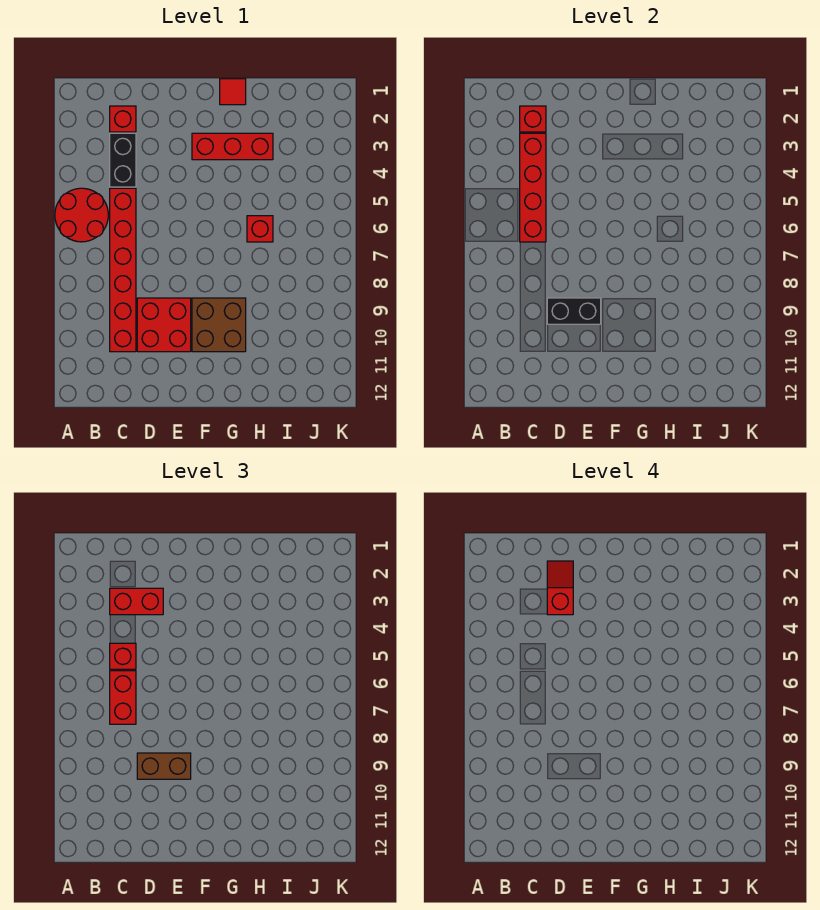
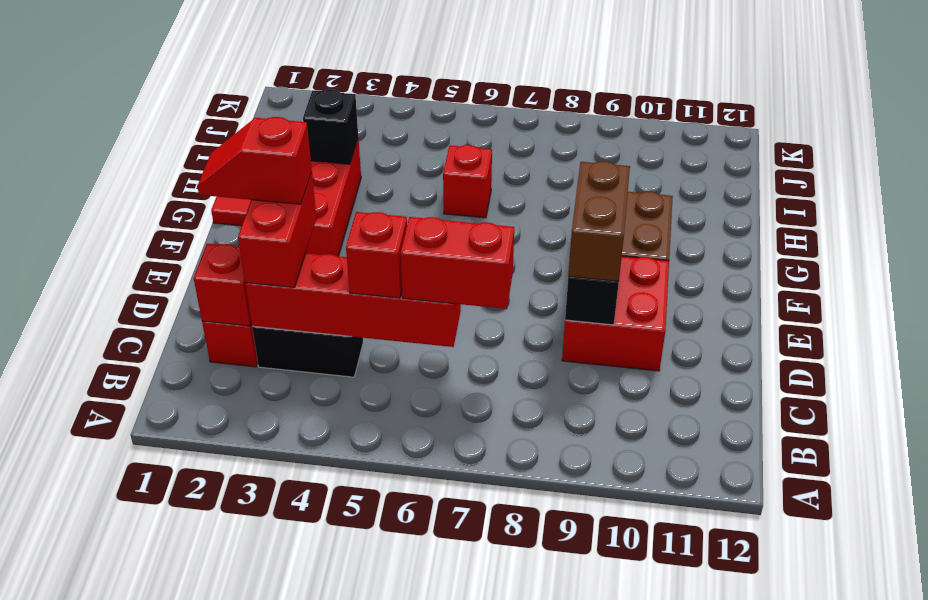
red round brick A5:B6 level 1 -> none
red brick C5:C10 level 1 -> none
none -> black brick H3 level 2

